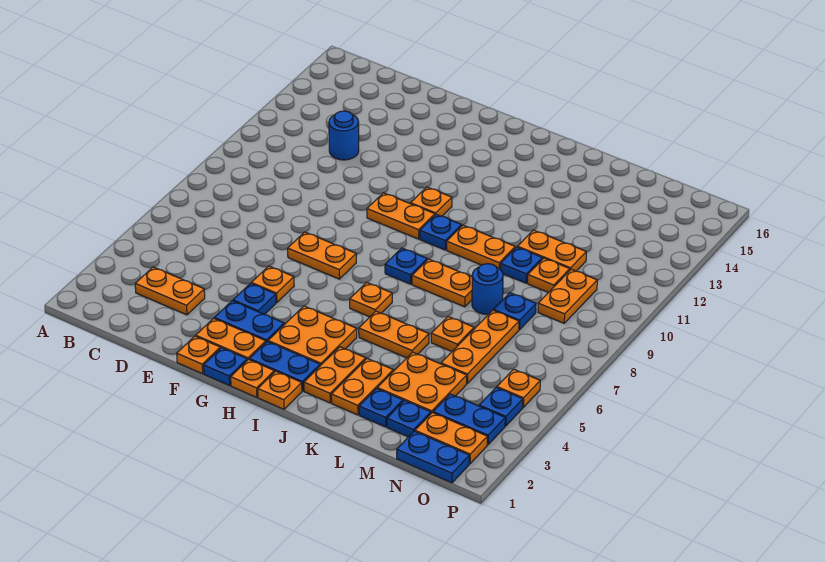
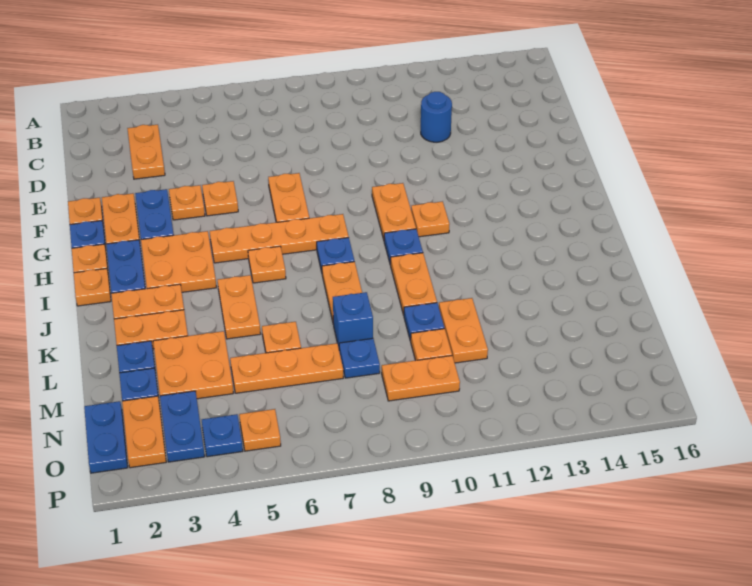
blue plate F4 level 1 -> orange plate F4 level 1
none -> orange plate H5:H8 level 1
blue round brick L8 level 1 -> blue brick L8 level 1

